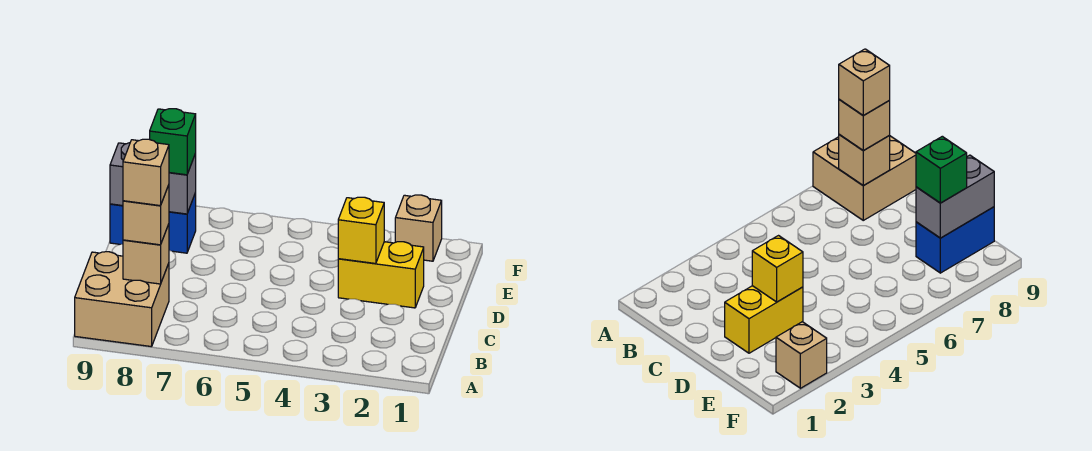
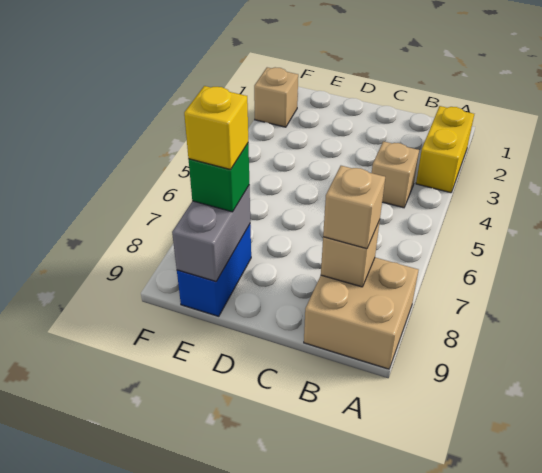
tan brick B8 level 4 -> tan brick B4 level 1
yellow brick D2:D3 level 1 -> yellow brick A2:A3 level 1
yellow brick D3 level 2 -> yellow brick E8 level 4

